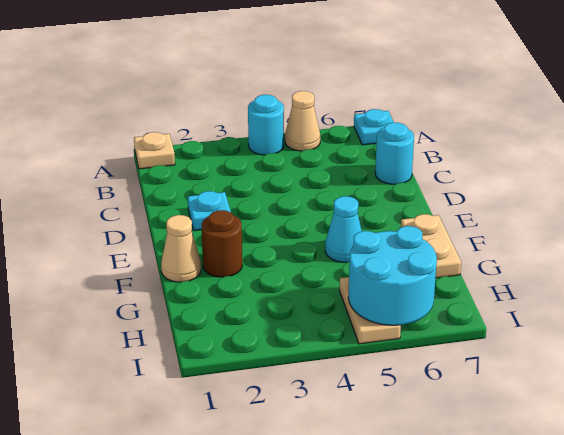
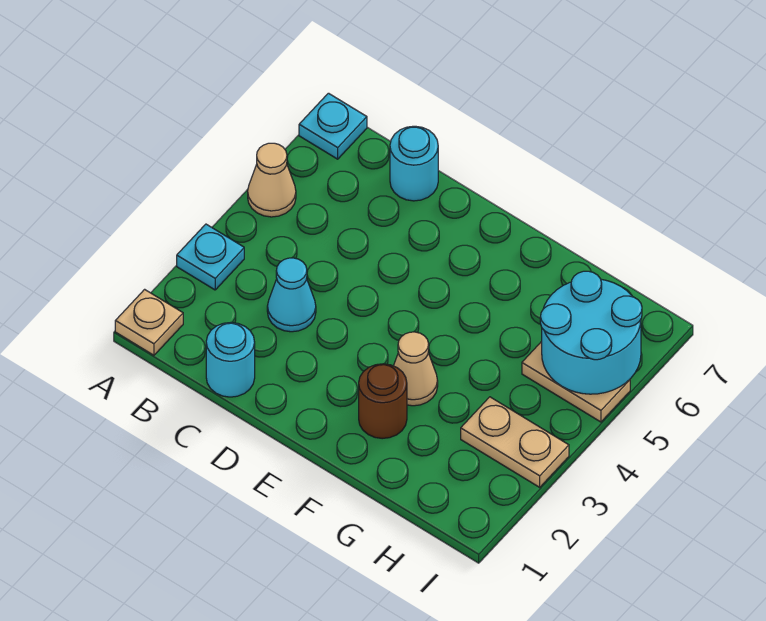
cyan round brick A4 level 1 -> cyan round brick C1 level 1
cyan plate D2 level 1 -> cyan plate A3 level 1
tan cone F1 level 1 -> tan cone F3 level 1
cyan cone F5 level 1 -> cyan cone C3 level 1
tan plate F7:G7 level 1 -> tan plate H3:I3 level 1

